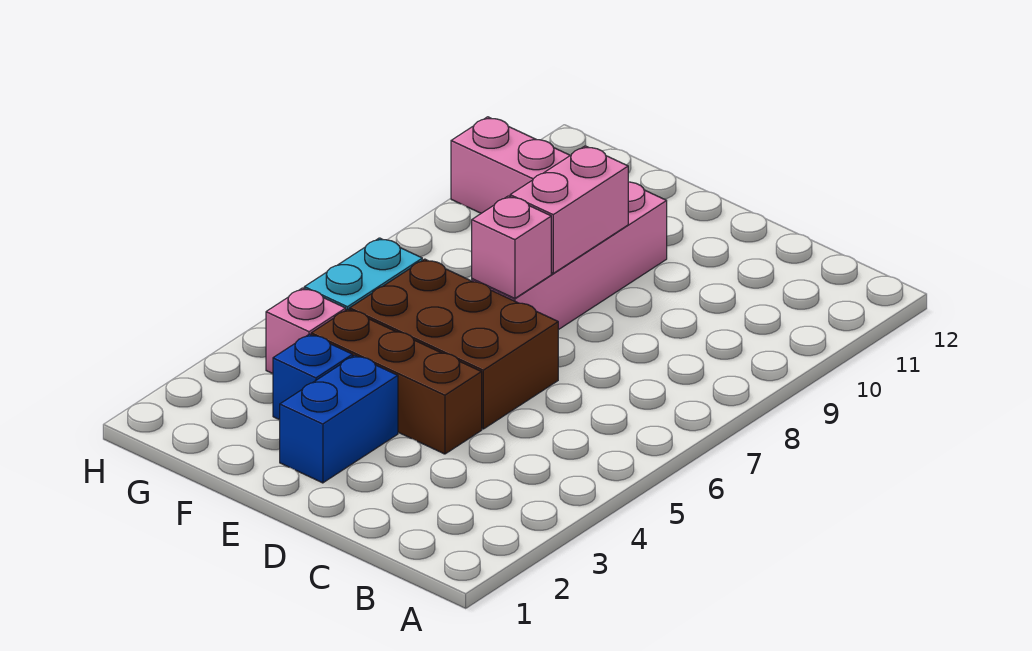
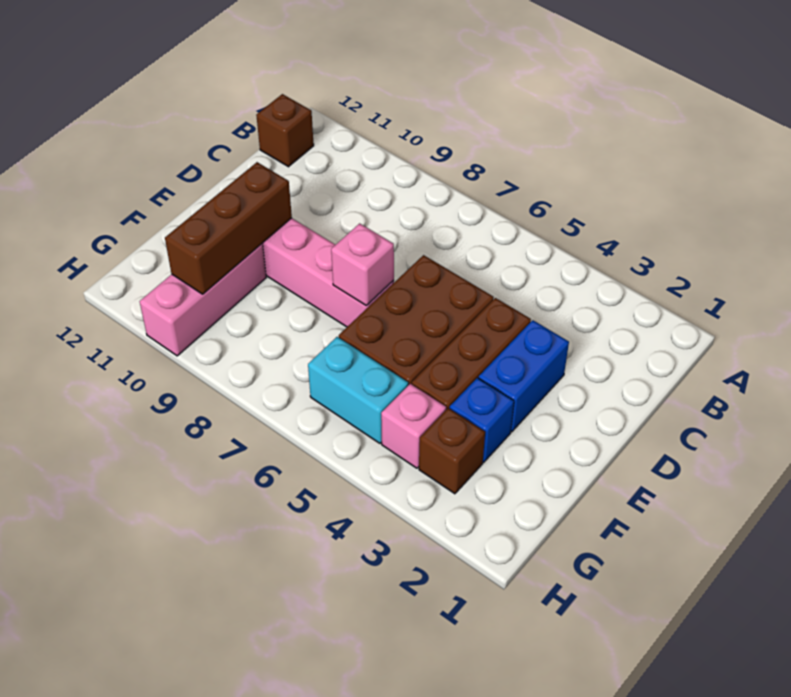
none -> brown brick B12 level 1
blue brick E2:E3 level 1 -> blue brick D3:E3 level 1
pink brick E8:E9 level 2 -> none
none -> brown brick E10:G10 level 2
none -> brown brick G3 level 1

